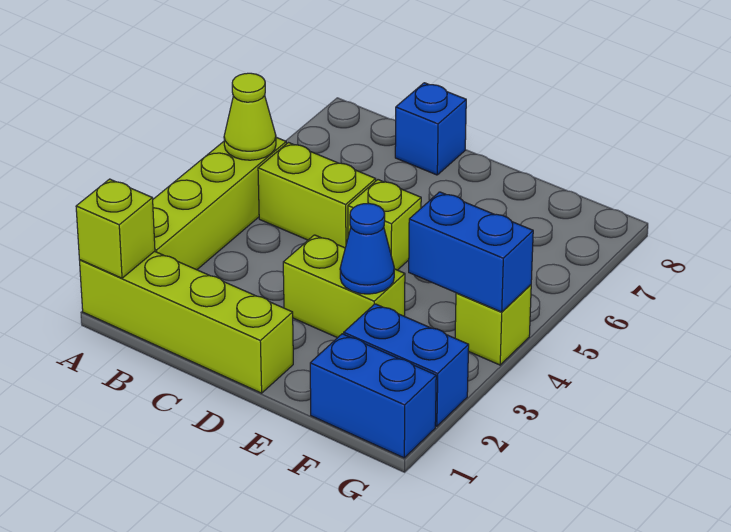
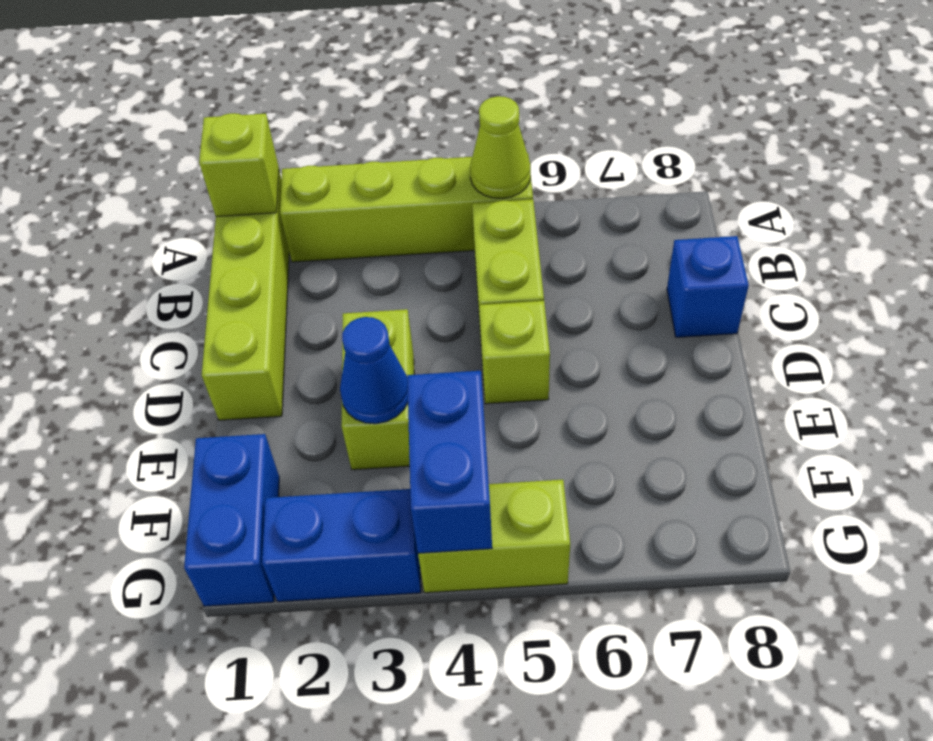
blue brick F2:G2 level 1 -> blue brick G2:G3 level 1
lime brick G4 level 1 -> lime brick G4:G5 level 1

